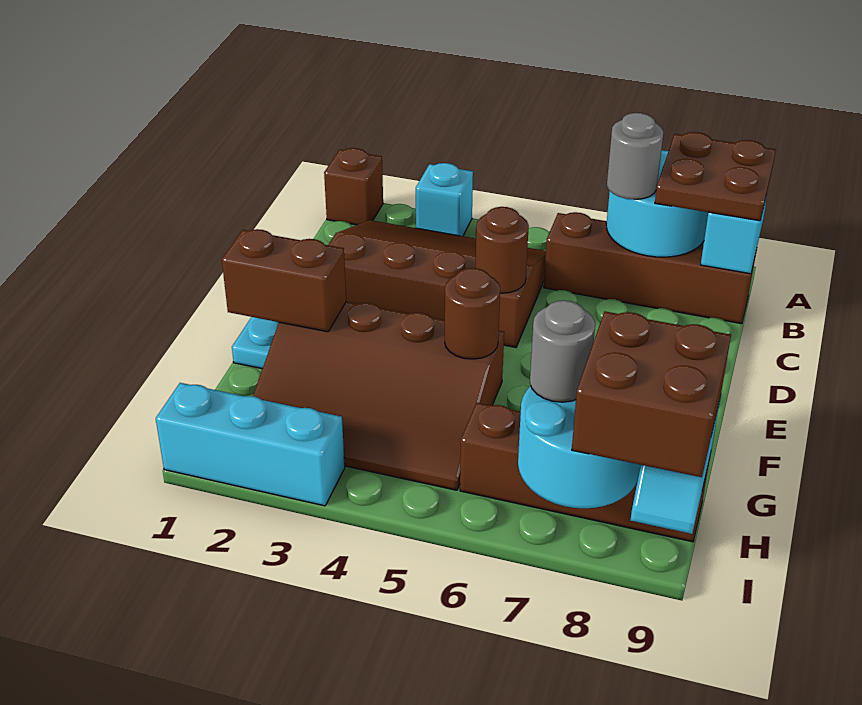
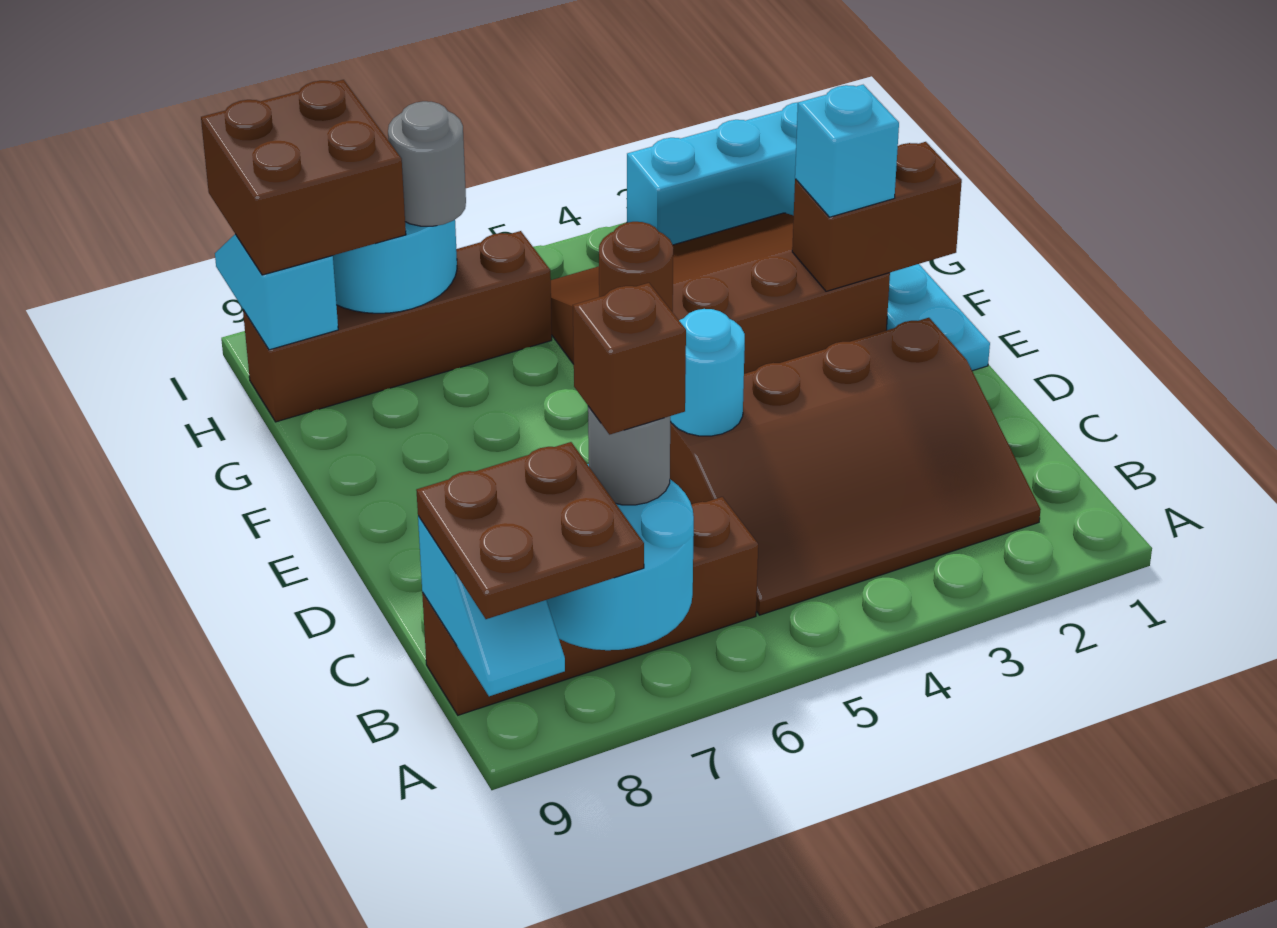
brown brick A1 level 1 -> brown brick B7 level 4
cyan brick A3 level 1 -> cyan brick F2 level 3
brown round brick D5 level 2 -> cyan round brick D5 level 2

